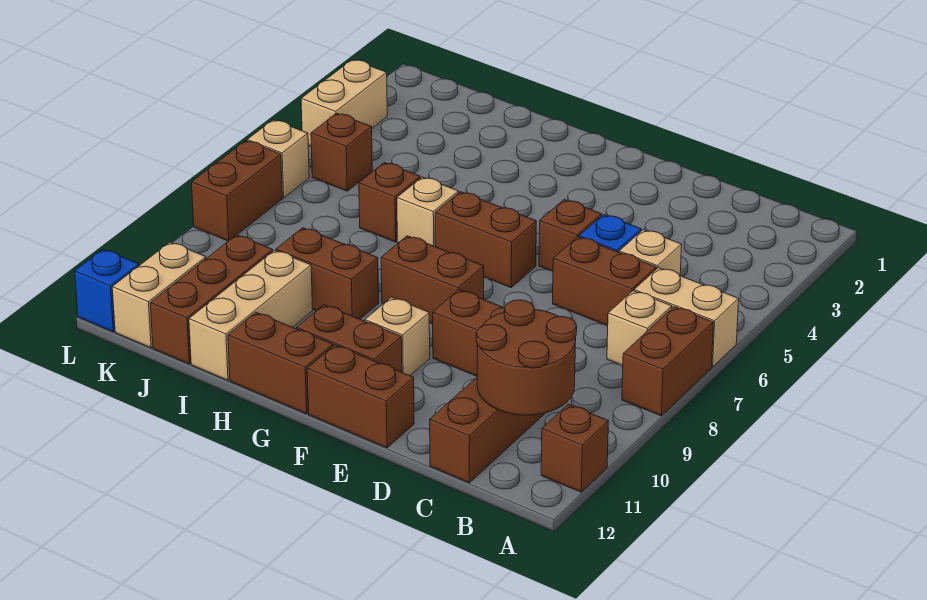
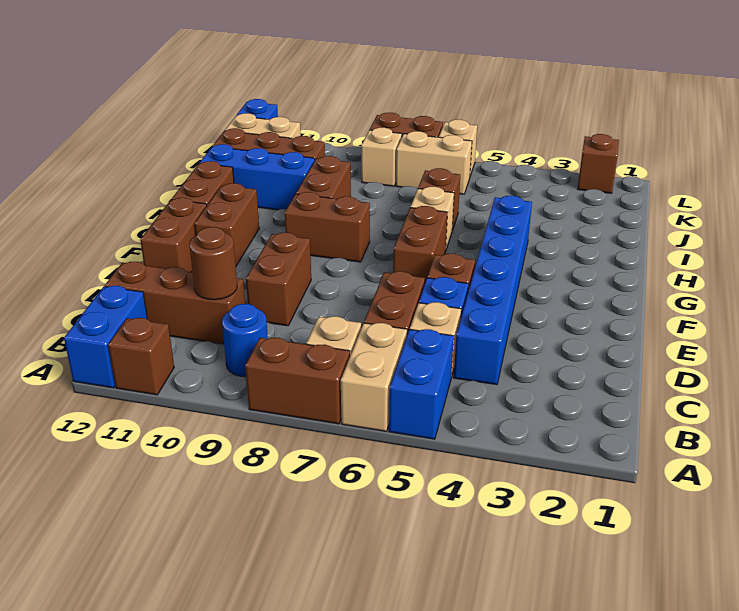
none -> blue brick A5:B5 level 1
none -> blue brick A12:B12 level 1
none -> blue round brick B9 level 1
brown round brick B10:C11 level 2 -> brown round brick C10 level 2
none -> blue brick C4:H4 level 1
brown brick F8:G8 level 1 -> brown brick G8:G9 level 1
tan brick F10 level 1 -> tan brick K8 level 1
tan brick I10:I12 level 1 -> blue brick I10:I12 level 1
brown brick K5 level 1 -> brown brick L2 level 1
tan brick L3:L4 level 1 -> tan brick K6:K7 level 1

